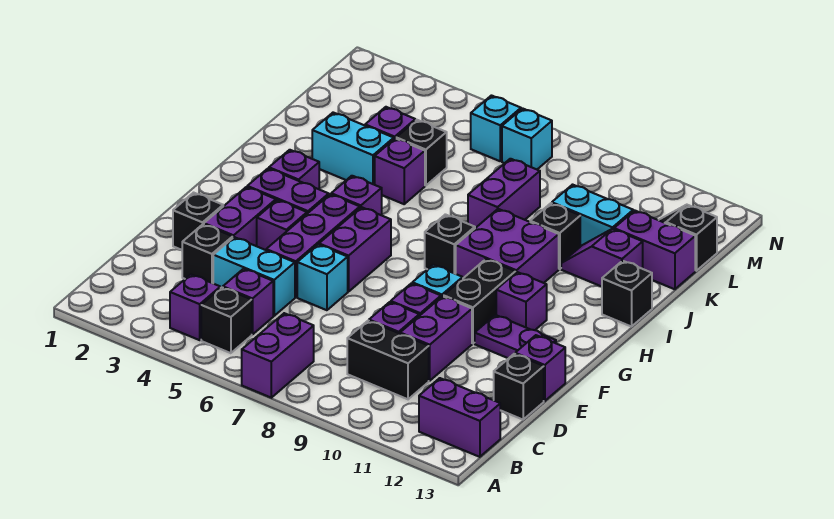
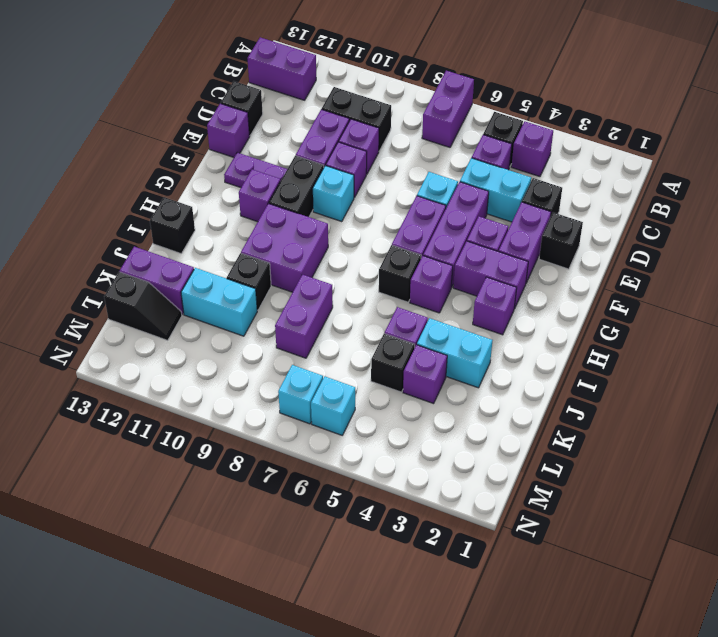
black brick H8 level 1 -> black brick H6 level 1
purple slope J11:J12 level 1 top 12 -> none

